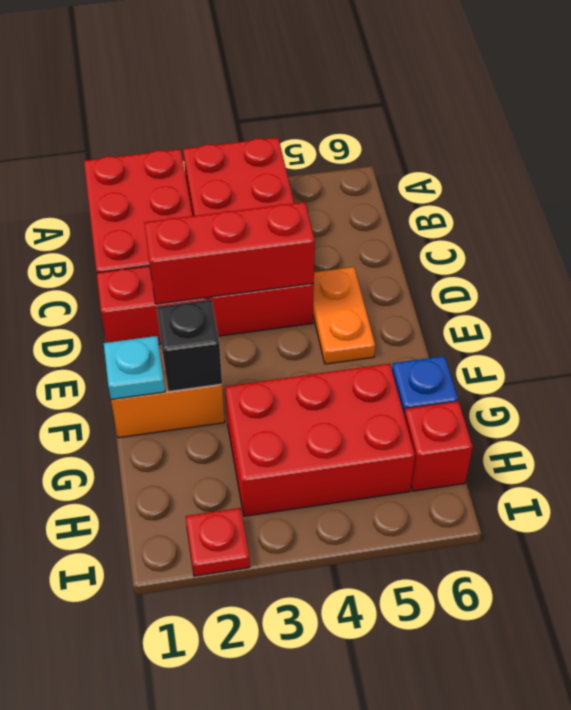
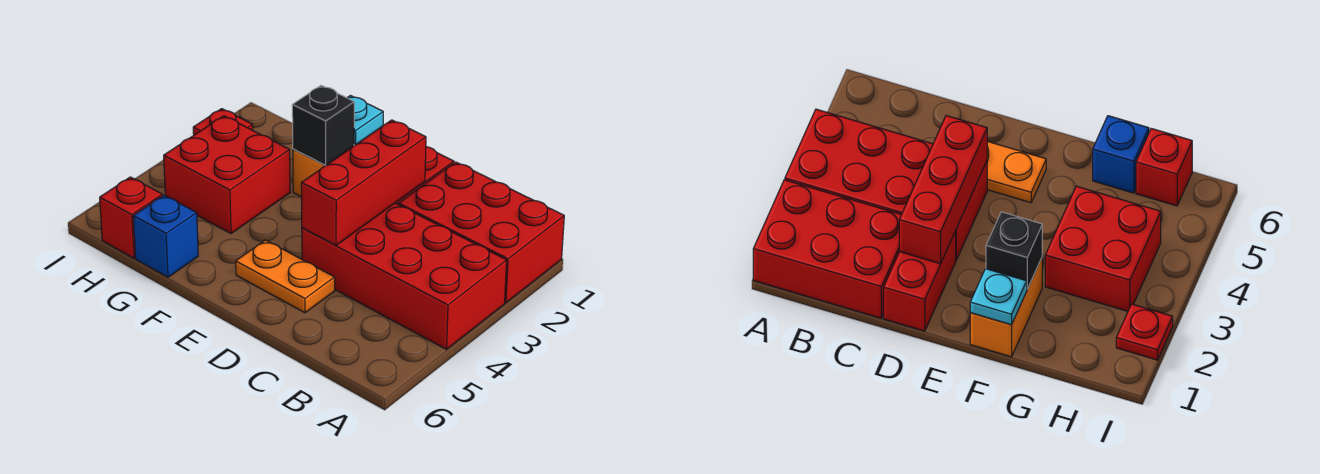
red brick G3:H5 level 1 -> red brick G3:H4 level 1

